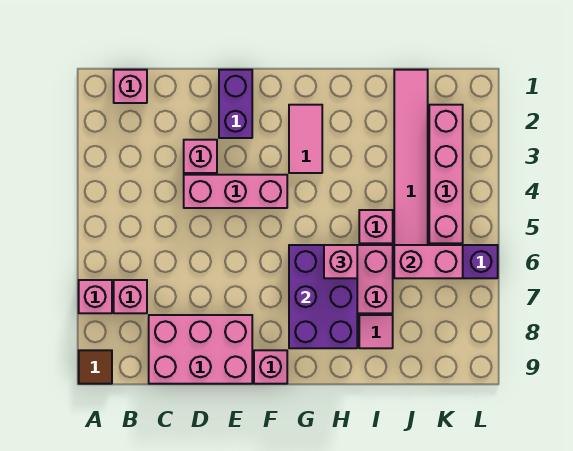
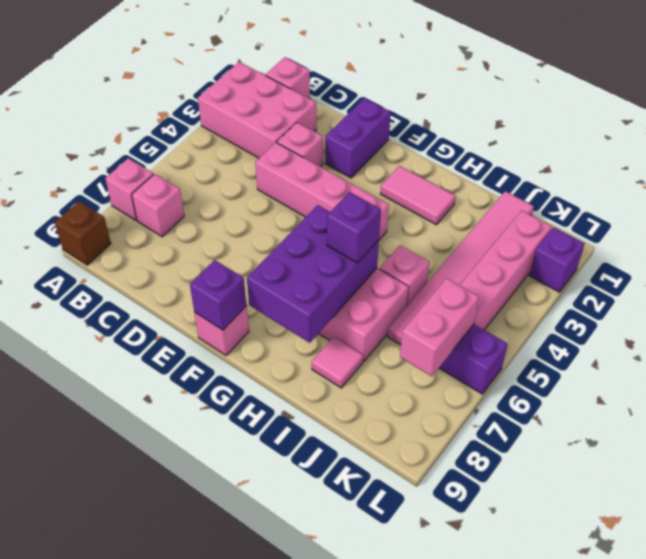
brown tile A9 level 1 -> brown brick A9 level 1
pink brick C8:E9 level 1 -> pink brick A2:C3 level 1
pink brick D4:F4 level 1 -> pink brick D4:G4 level 1
none -> purple brick F9 level 2
pink tile G2:G3 level 1 -> pink tile G2:H2 level 1
pink brick H6 level 3 -> purple brick H6 level 3
pink brick J6:K6 level 2 -> pink brick K6:K7 level 2
none -> purple brick L2 level 1

